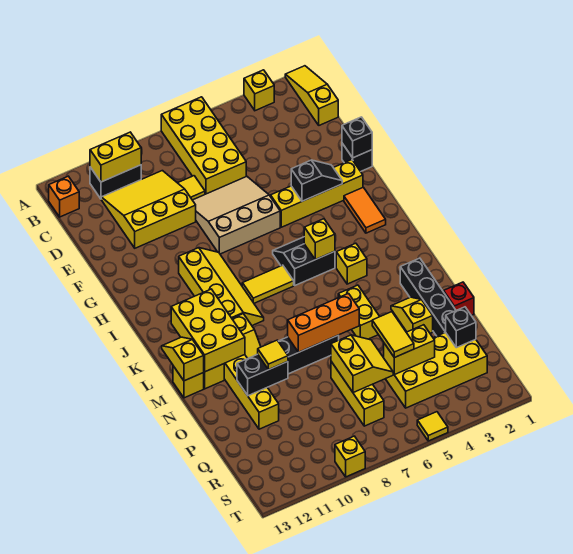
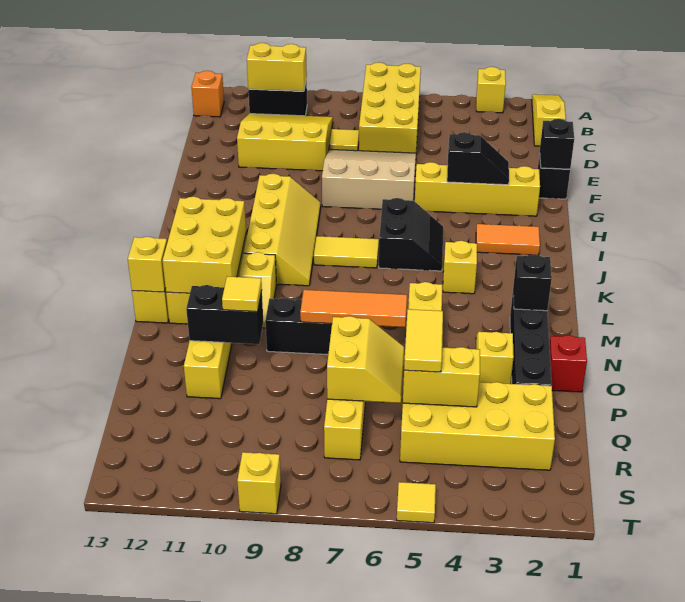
orange tile H2:I2 level 1 -> orange tile I2:I3 level 1
black slope I5:J6 level 1 top J -> black slope I5:J6 level 1 top 6
yellow brick J5 level 2 -> none
orange brick N6:N8 level 2 -> orange tile N6:N8 level 2
black brick Q2 level 2 -> black brick M2 level 2

